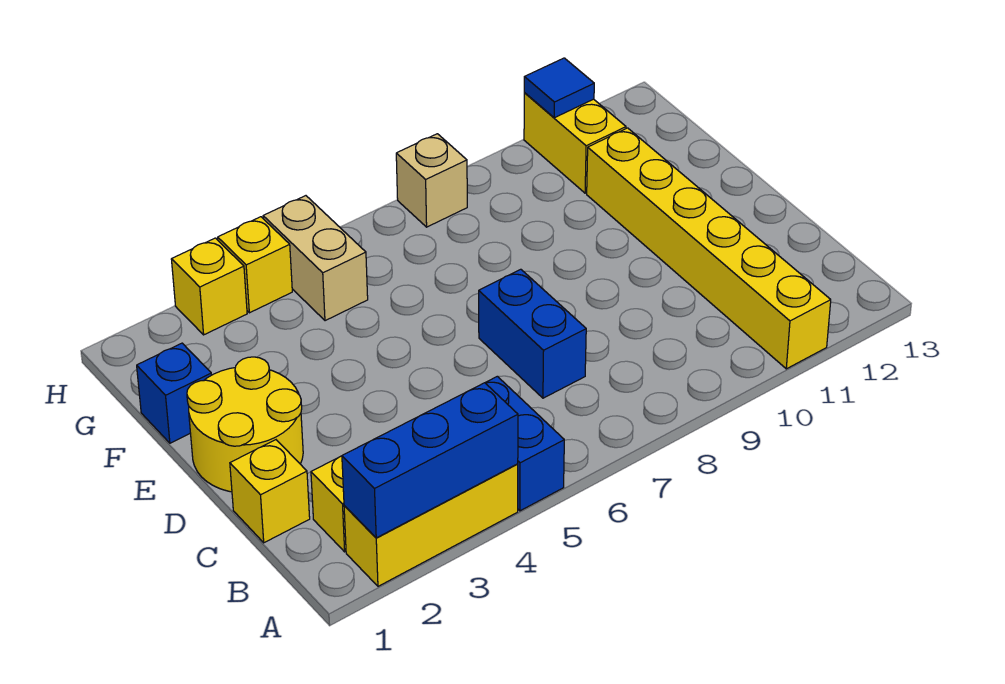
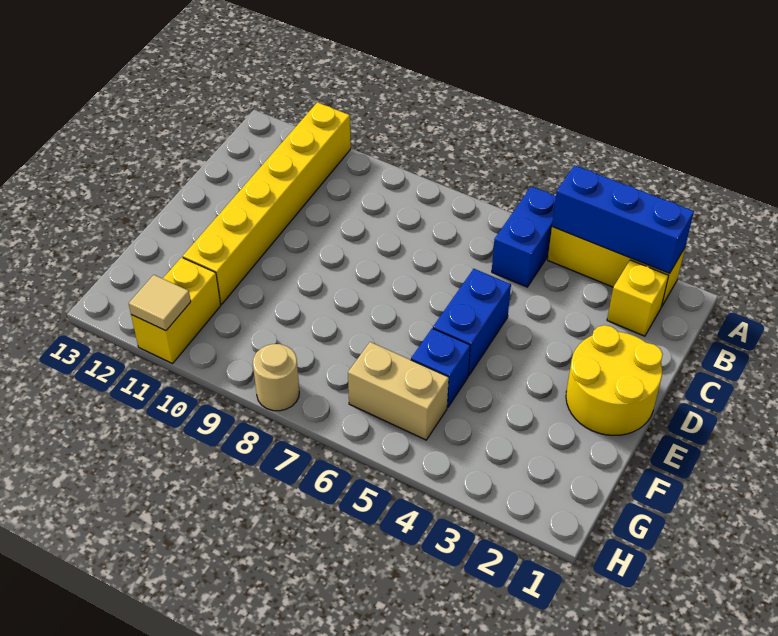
yellow brick C1 level 1 -> none
blue brick C7:D7 level 1 -> blue brick D5:E5 level 1
blue brick F1 level 1 -> blue brick F5 level 1
tan brick G5:H5 level 1 -> tan brick G5:G6 level 1
yellow brick H3 level 1 -> none
yellow brick H4 level 1 -> none
tan brick H8 level 1 -> tan round brick H8 level 1
blue tile H11 level 2 -> tan tile H11 level 2

